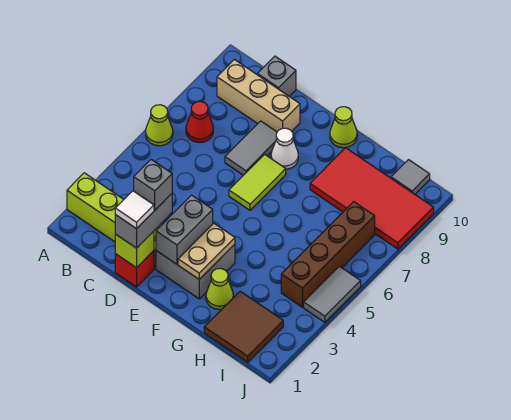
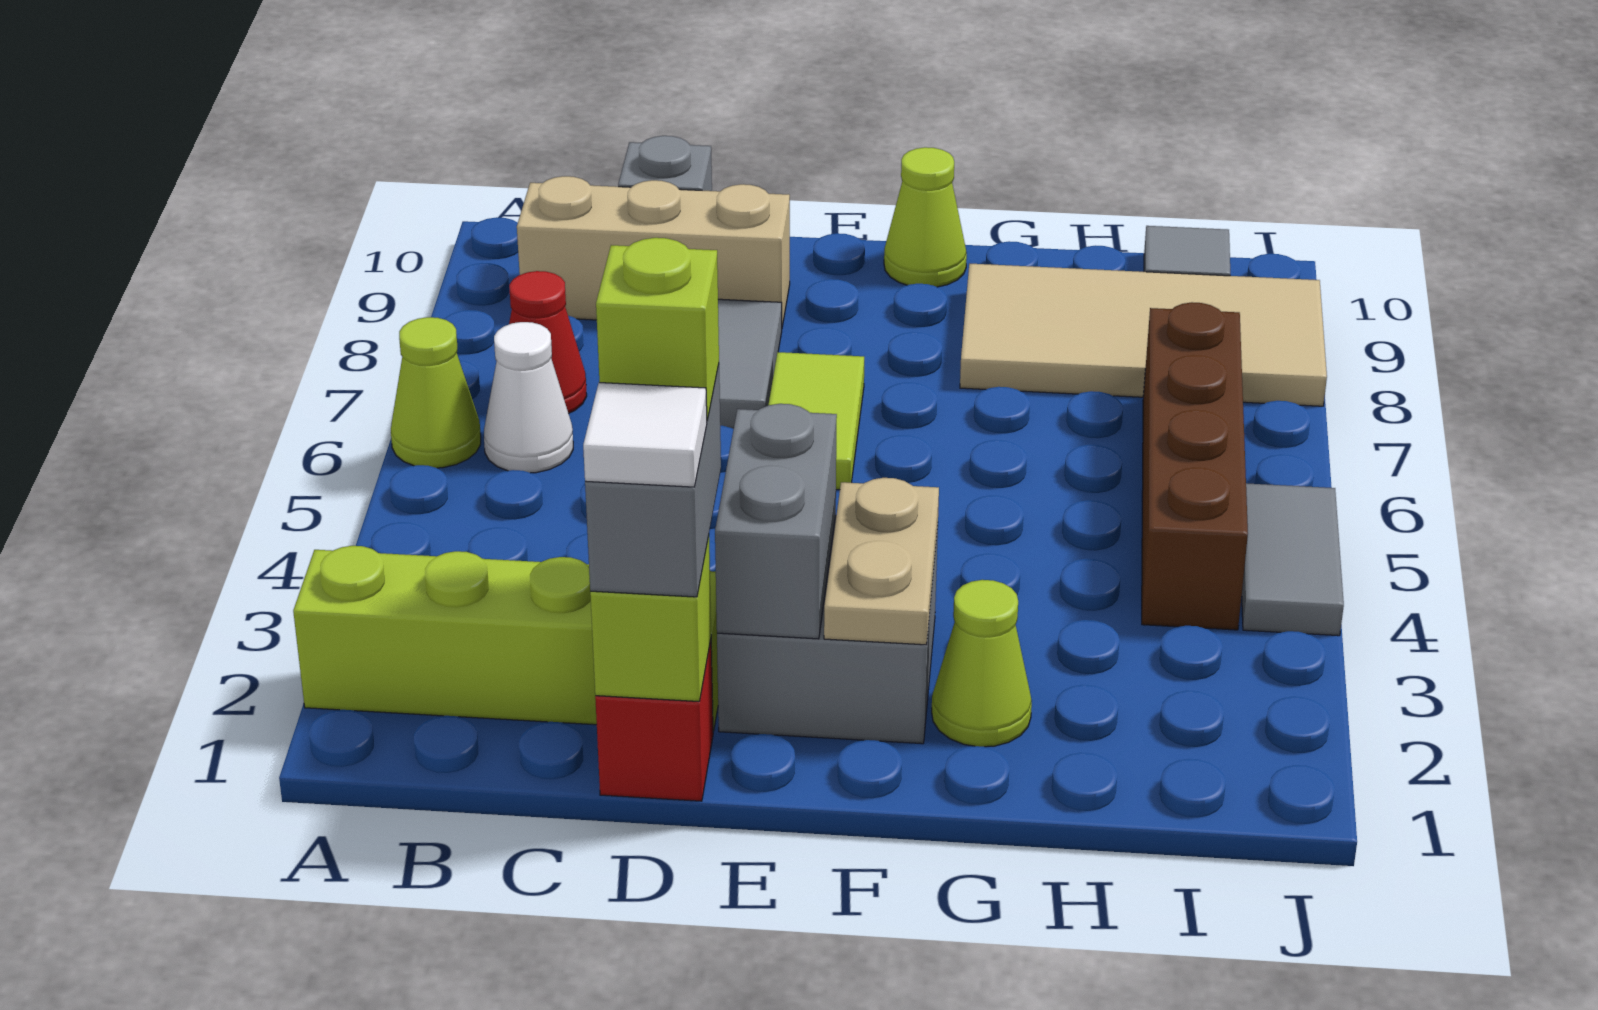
grey brick D2 level 4 -> lime brick D2 level 4
white cone E8 level 1 -> white cone B6 level 1
red tile G8:J9 level 1 -> tan tile G8:J9 level 1
brown tile H1:I2 level 1 -> none

